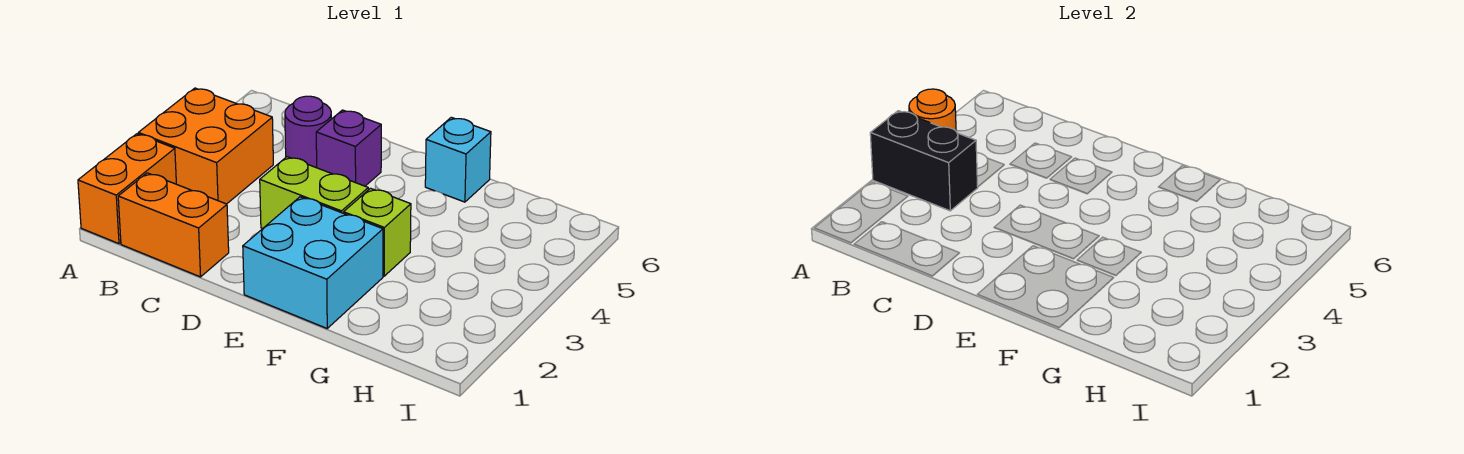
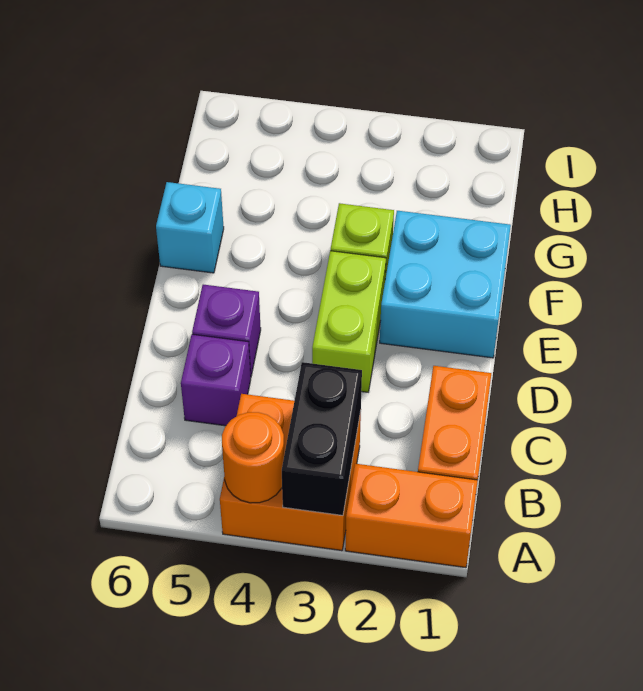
purple round brick C5 level 1 -> purple brick C5 level 1

